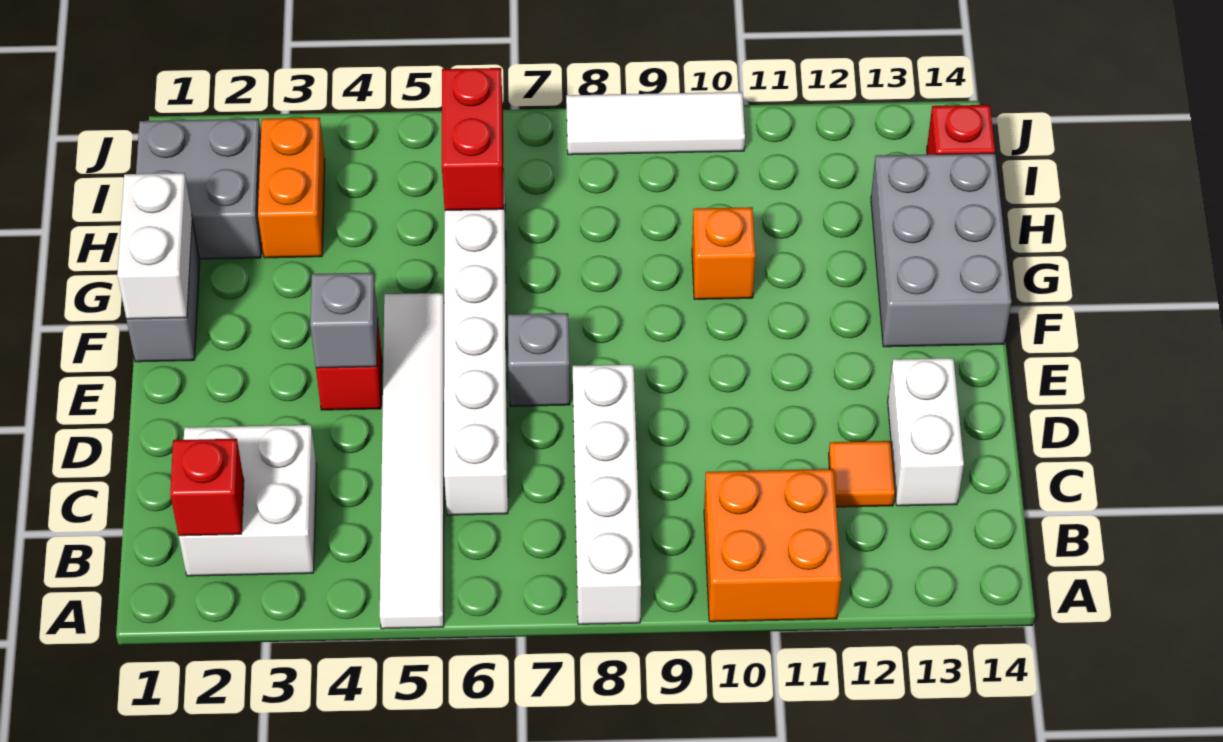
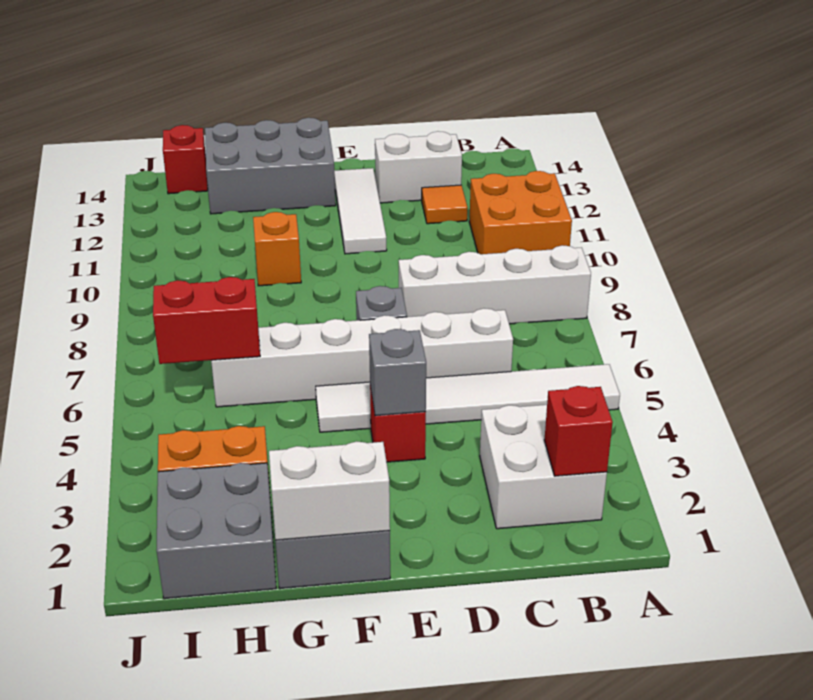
white tile J8:J10 level 1 -> white tile E11:E13 level 1

